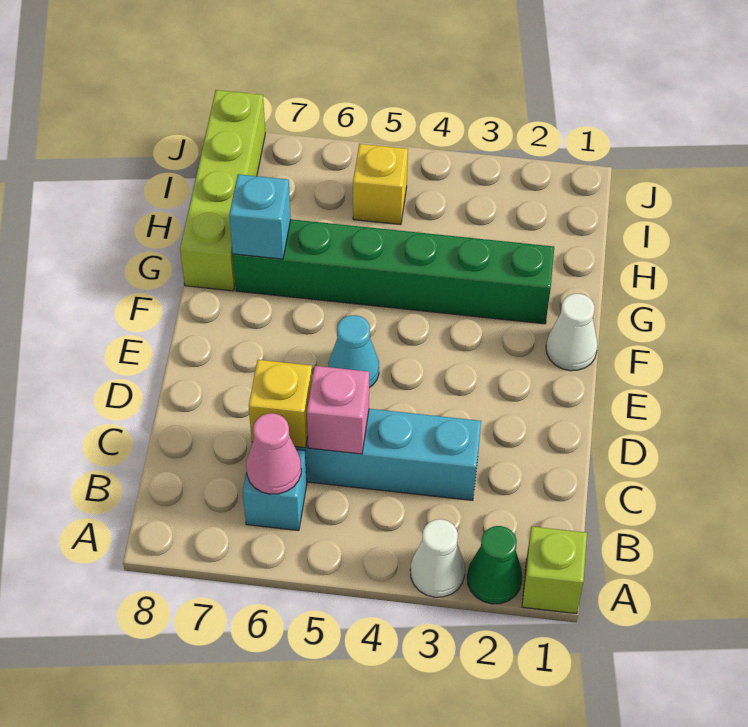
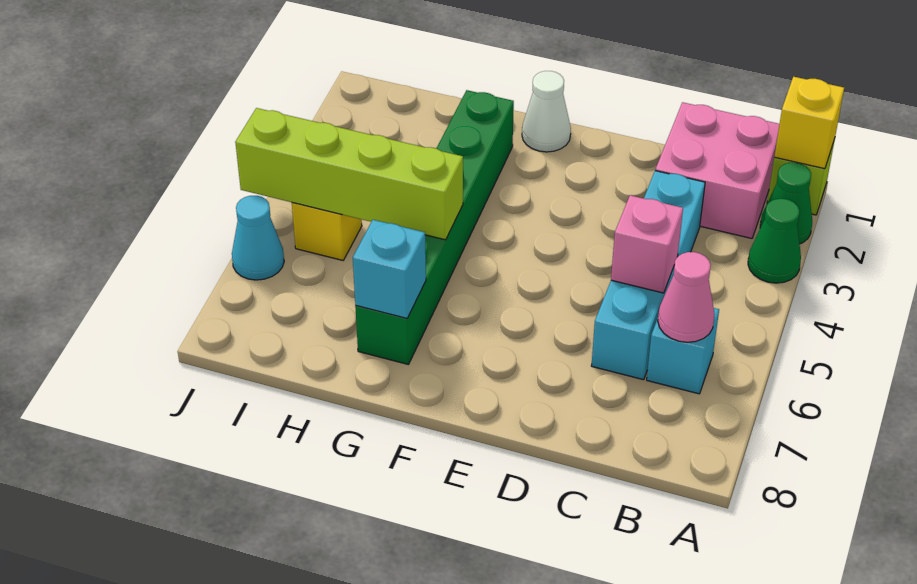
white cone A3 level 1 -> green cone A3 level 1
none -> pink brick B1:C2 level 1
yellow brick C6 level 2 -> yellow brick A1 level 2
cyan cone E5 level 1 -> cyan cone J6 level 1
lime brick G8:J8 level 1 -> lime brick G5:J5 level 2

